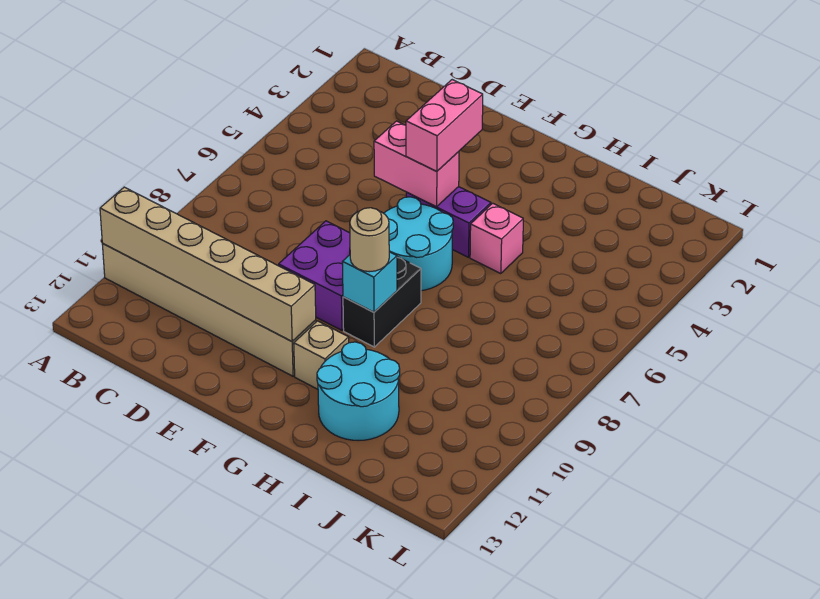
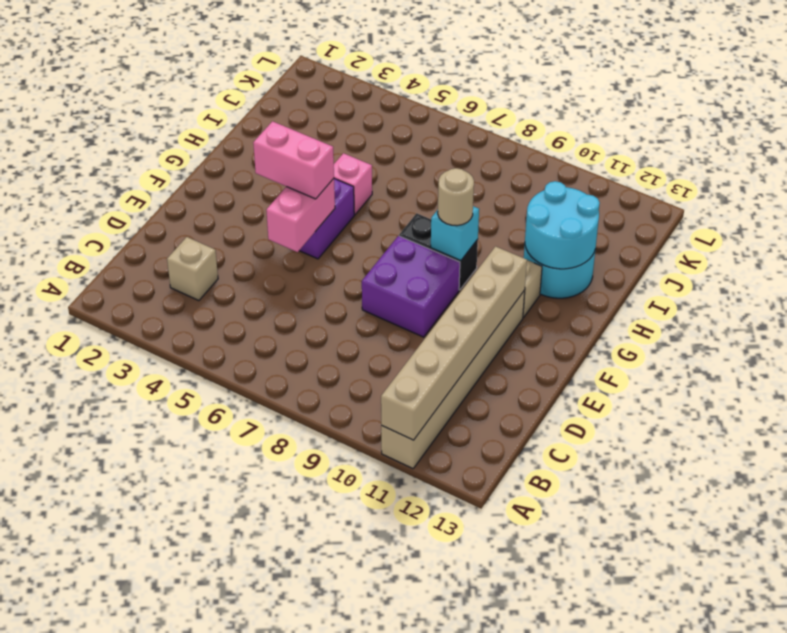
none -> tan brick C3 level 1
cyan round brick F6:G7 level 1 -> cyan round brick H11:I12 level 2

